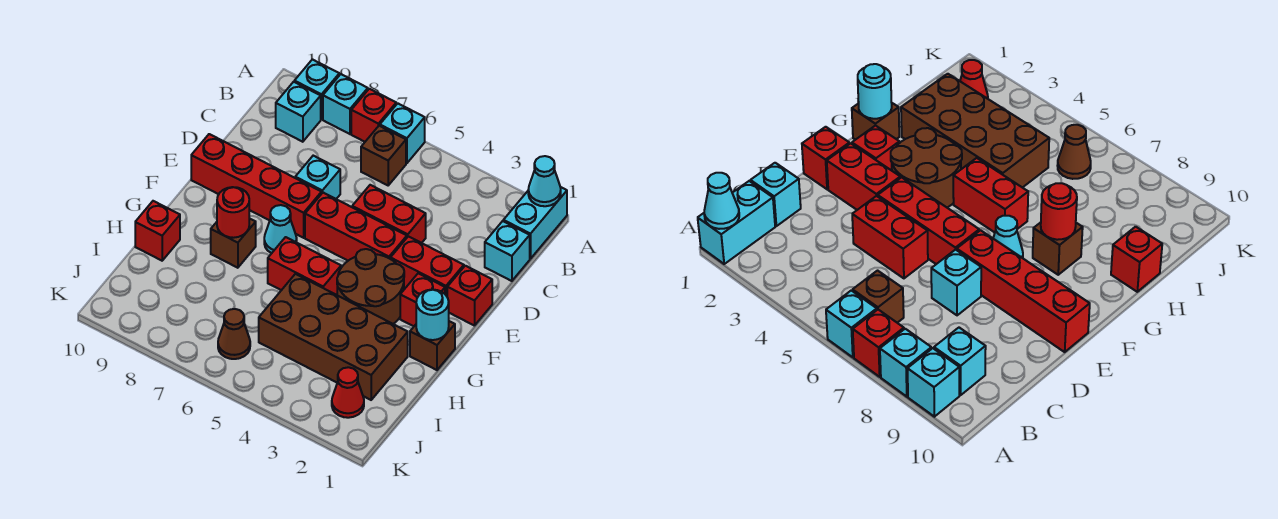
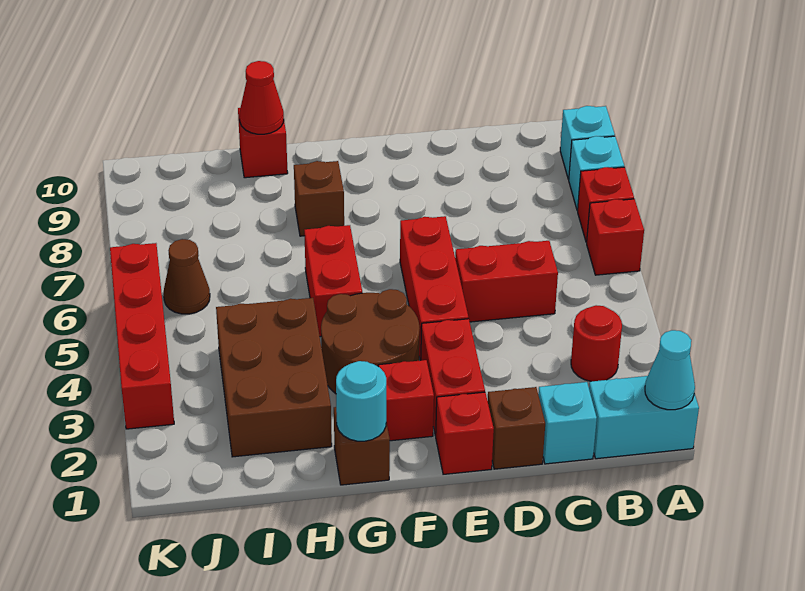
cyan brick A6 level 1 -> red brick A6 level 1
brown brick B6 level 1 -> brown brick D1 level 1
cyan brick B9 level 1 -> none
red brick D4:D5 level 1 -> red brick C5:D5 level 1
cyan brick D7 level 1 -> none
red brick E7:E10 level 1 -> red brick K3:K6 level 1
cyan cone F7 level 1 -> none
red round brick G8 level 2 -> red round brick B3 level 1
brown brick H2:I5 level 1 -> brown brick H2:I4 level 1
red cone J2 level 1 -> red cone H10 level 2

